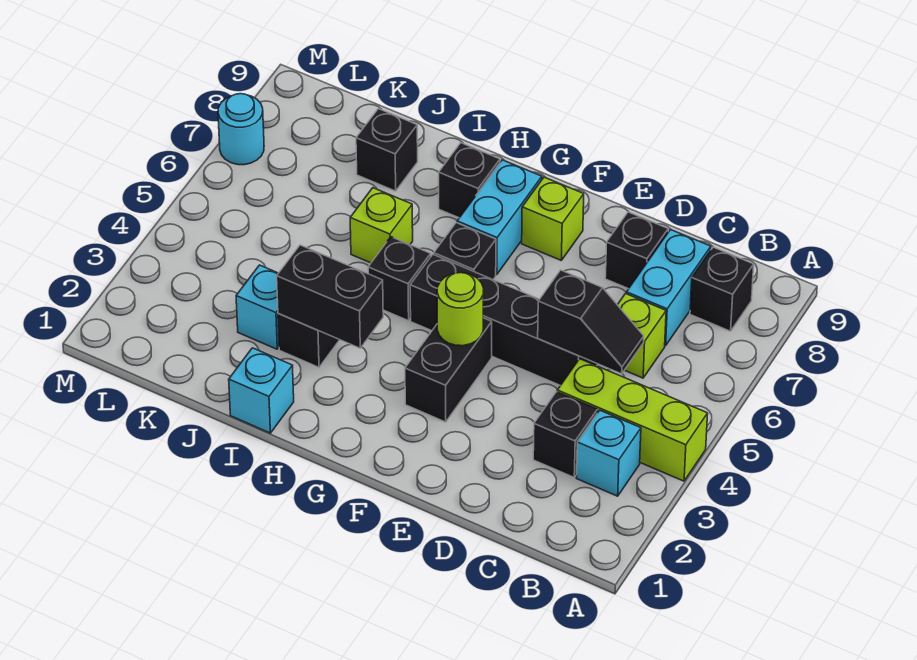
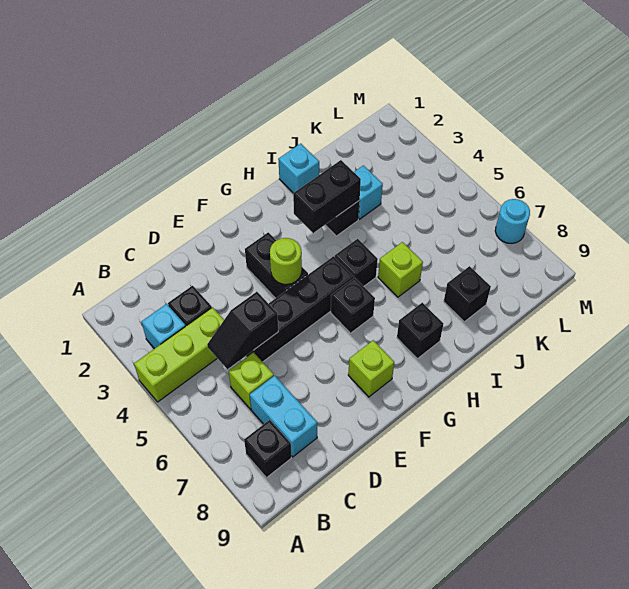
black brick D8 level 1 -> none
cyan brick G7:G8 level 1 -> none

